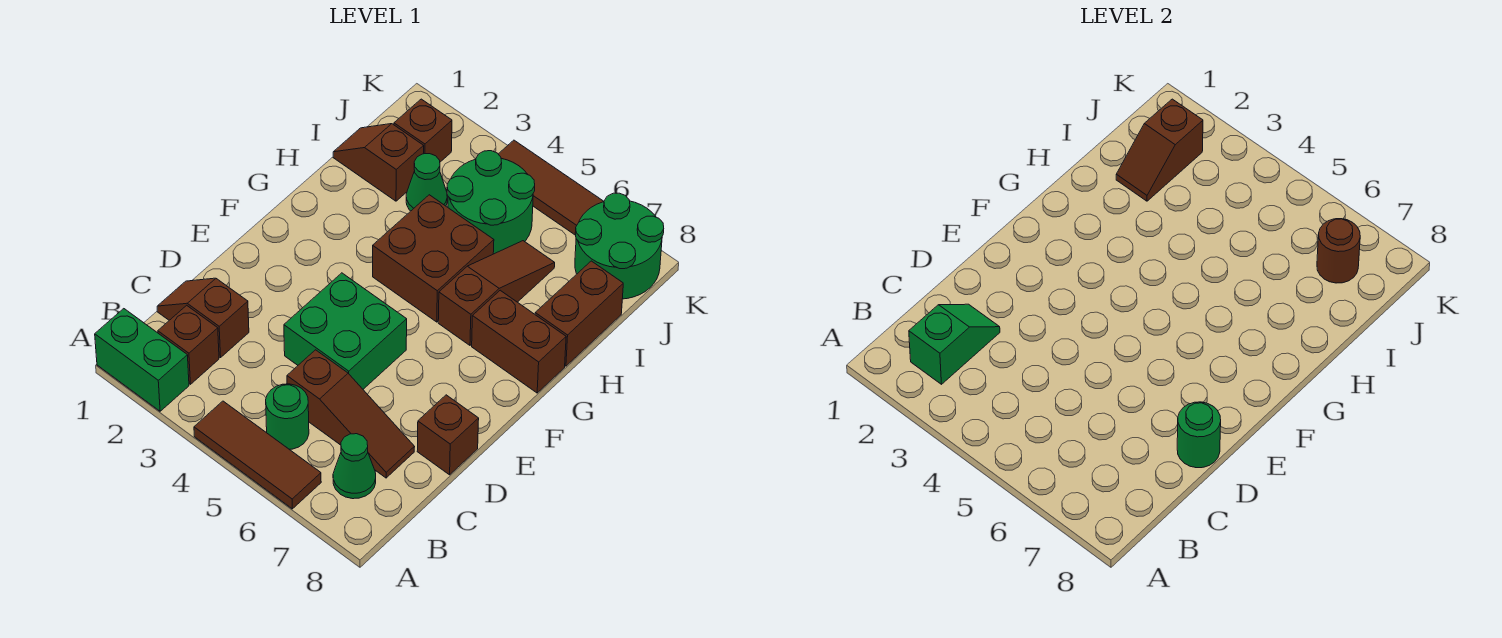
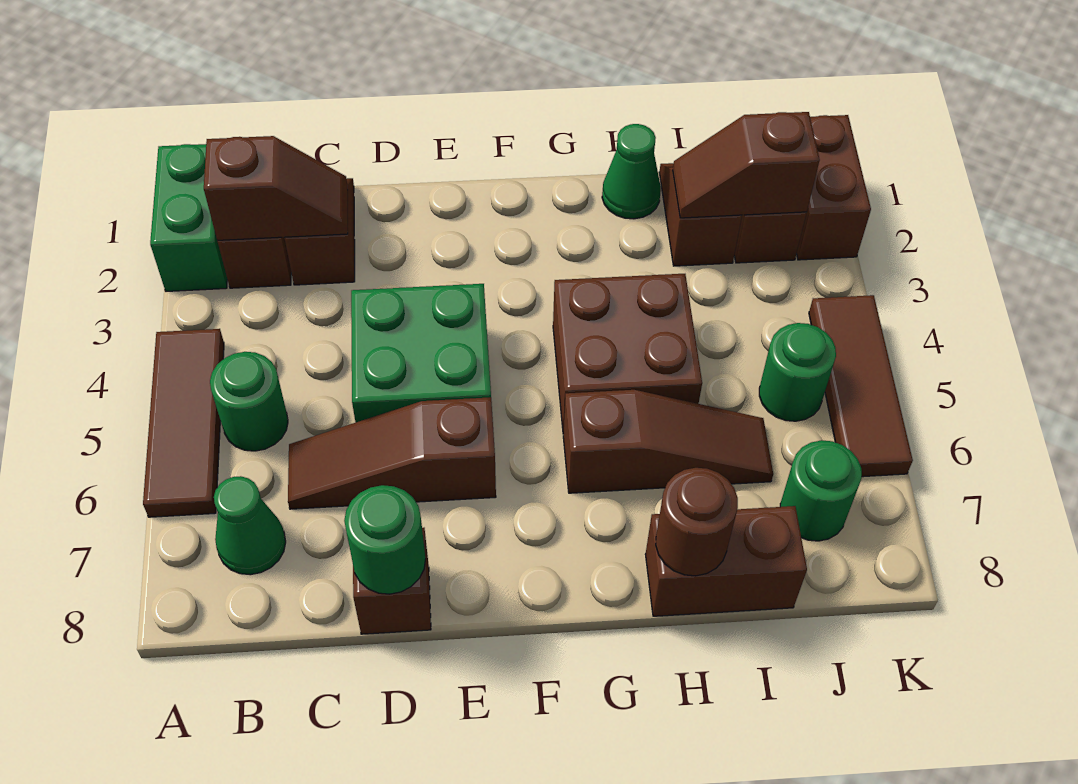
green slope B2:C2 level 2 top B -> brown slope B2:C2 level 2 top B
brown slope C5:C7 level 1 top 5 -> brown slope C6:E6 level 1 top E
brown brick G7:G8 level 1 -> brown brick K1:K2 level 1
green cone I3 level 1 -> green cone H1 level 1
green round brick I4:J5 level 1 -> green round brick J5 level 1
green round brick J7:K8 level 1 -> green round brick J7 level 1
brown round brick J7 level 2 -> brown round brick H8 level 2

